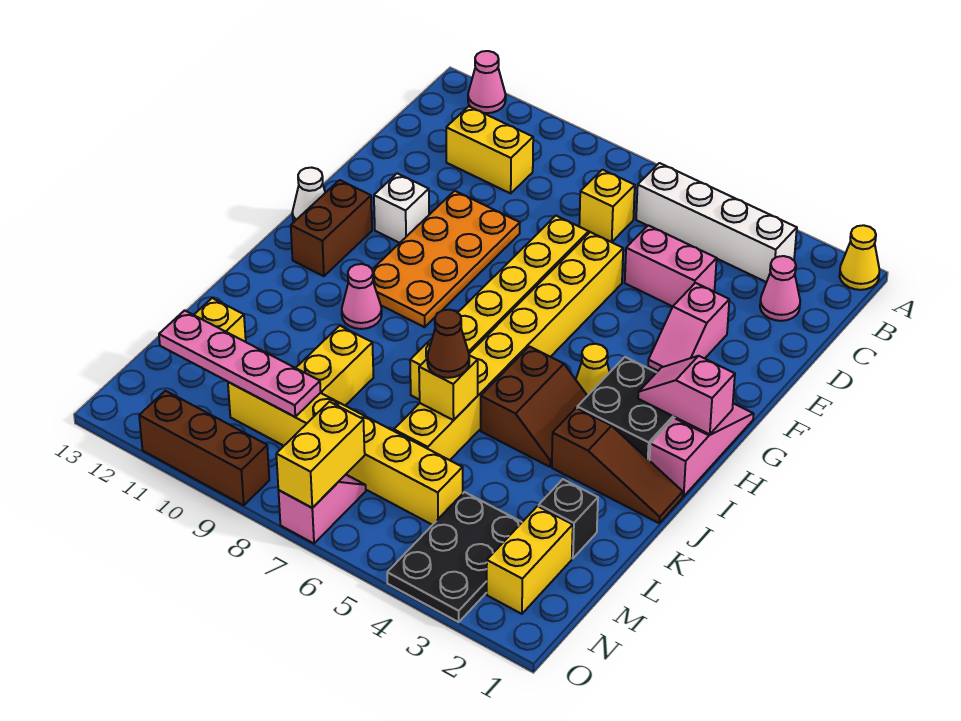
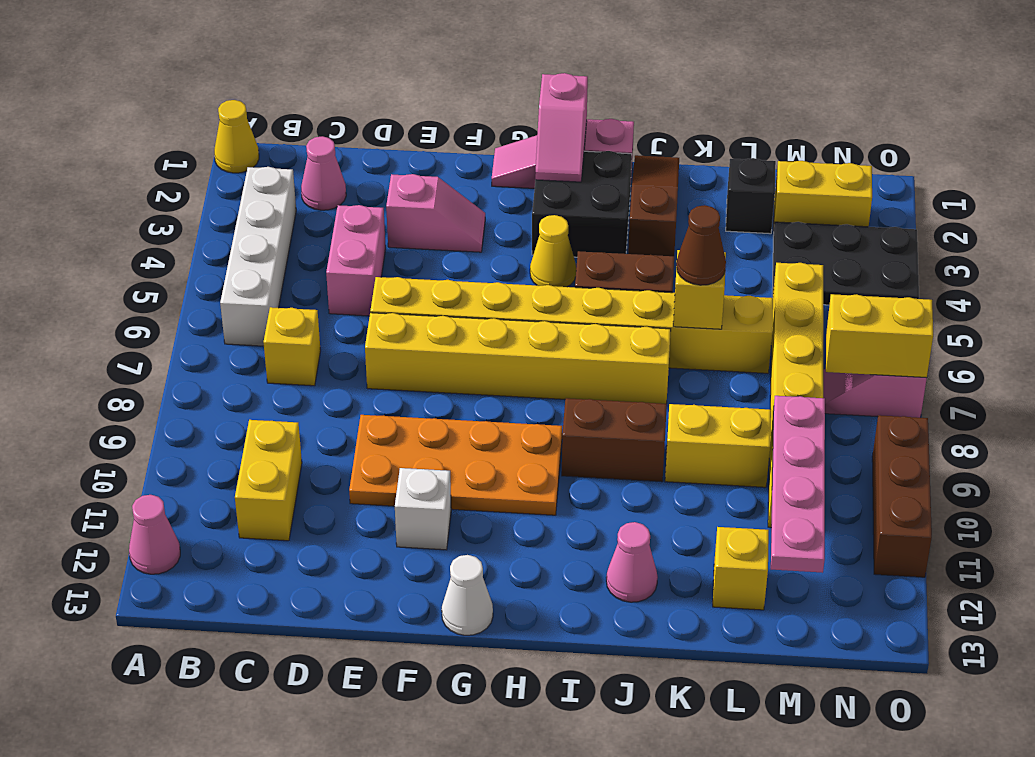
brown brick G12:H12 level 1 -> brown brick I9:J9 level 1
pink cone I10 level 1 -> pink cone J12 level 1

